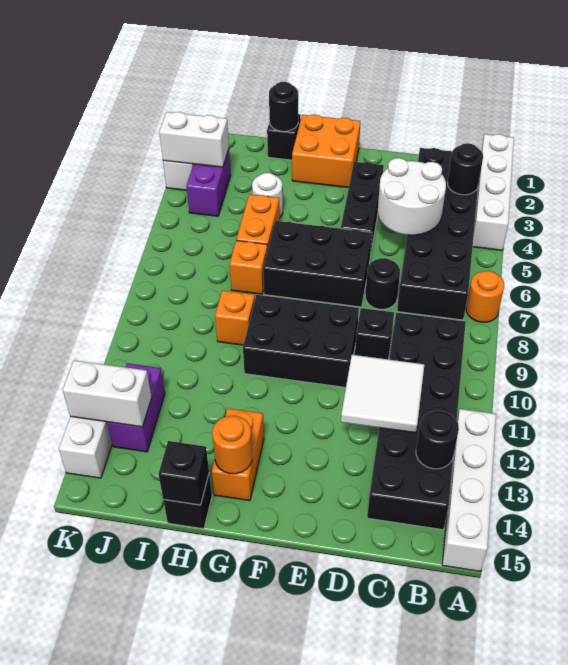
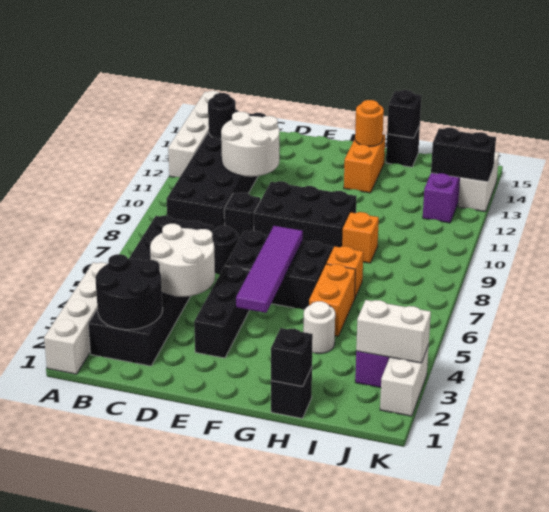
orange round brick A7 level 1 -> none
black round brick B3 level 2 -> black round brick B2:C3 level 2
white tile C11:D12 level 2 -> white round brick C11:D12 level 2
orange brick F1:G2 level 1 -> none
none -> purple tile F4:F7 level 2
black round brick H1 level 2 -> black brick H1 level 2
white brick J13:K13 level 2 -> black brick J13:K13 level 2

